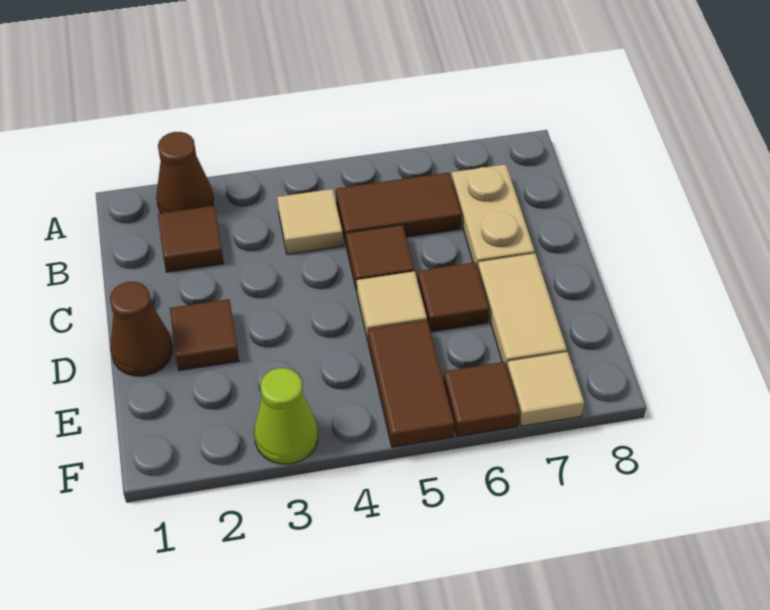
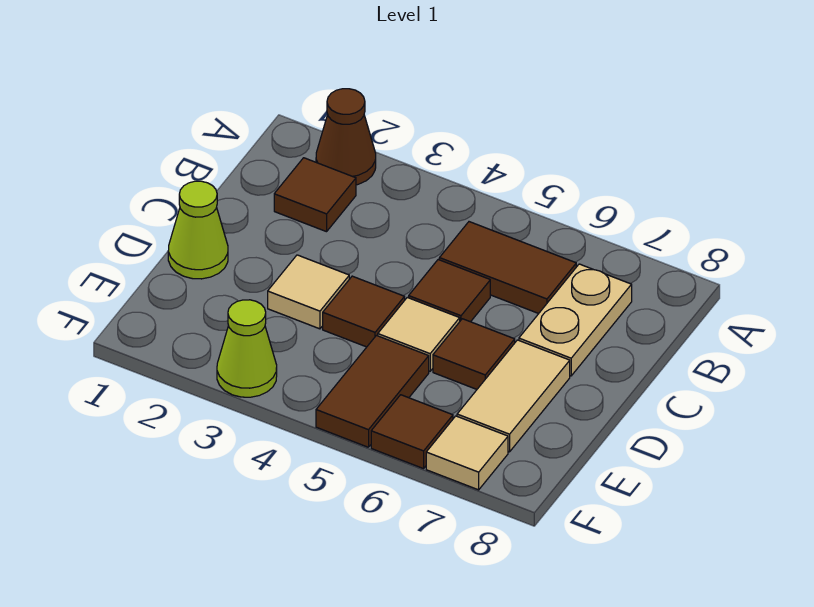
tan tile B4 level 1 -> tan tile D3 level 1
brown cone D1 level 1 -> lime cone D1 level 1
brown tile D2 level 1 -> brown tile D4 level 1

